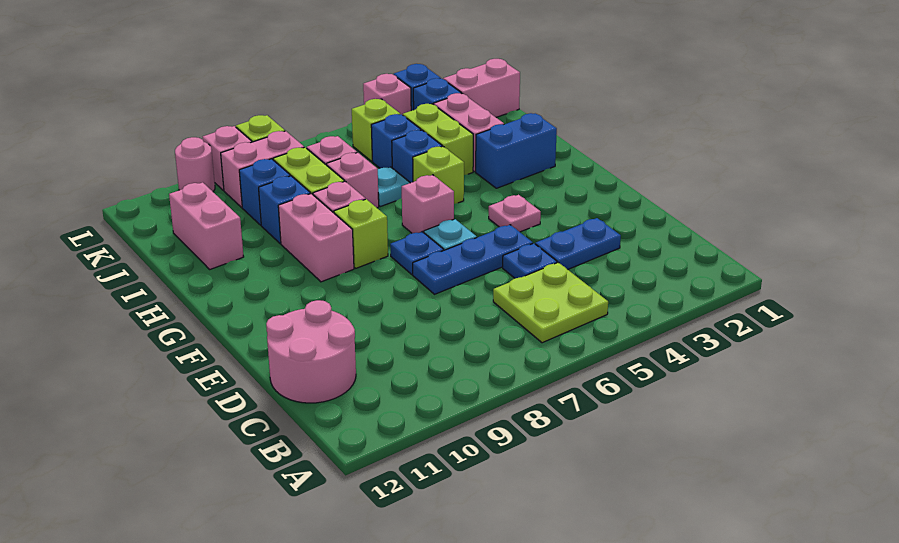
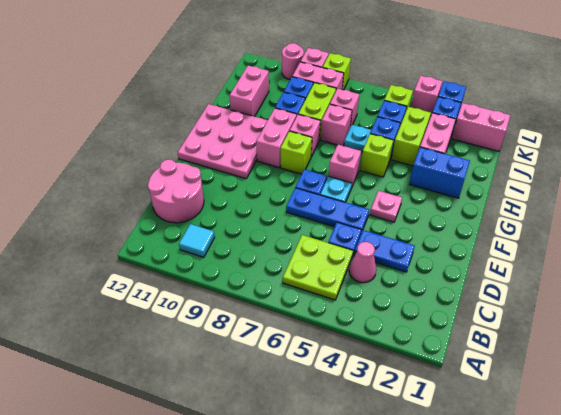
none -> cyan tile B10 level 1
none -> pink cone C4 level 1
none -> pink plate F10:H12 level 1

